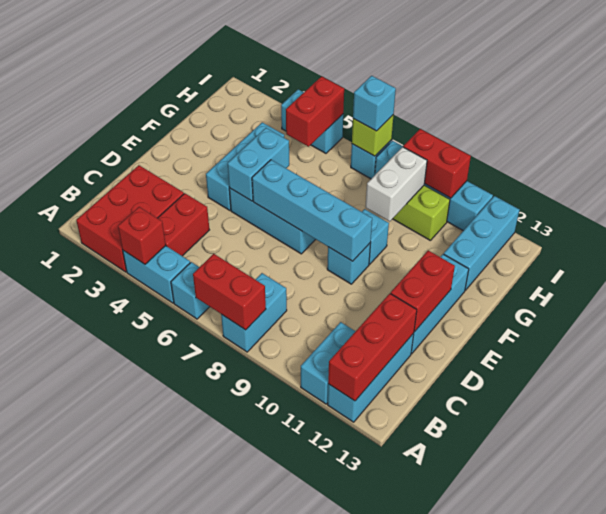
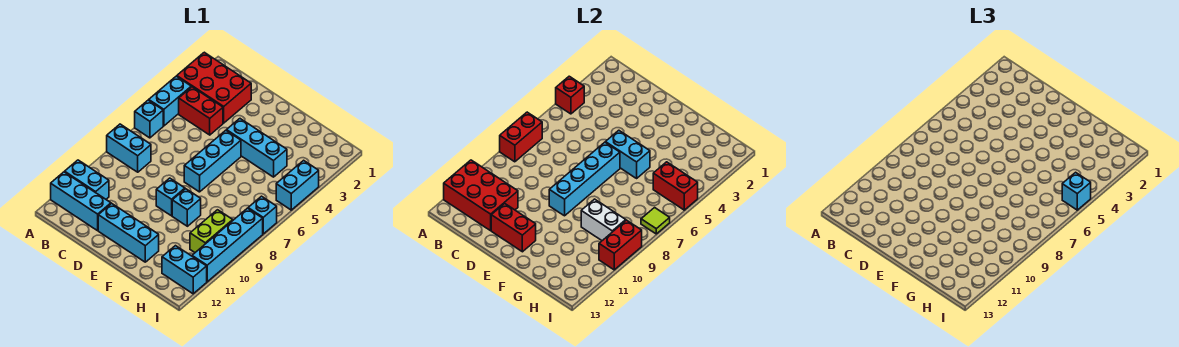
red brick A12:C12 level 2 -> red brick A11:C12 level 2
cyan brick G12:I12 level 1 -> cyan brick H12:I12 level 1
lime brick I7 level 2 -> lime tile I7 level 2
cyan brick I7 level 3 -> cyan brick I5 level 3

